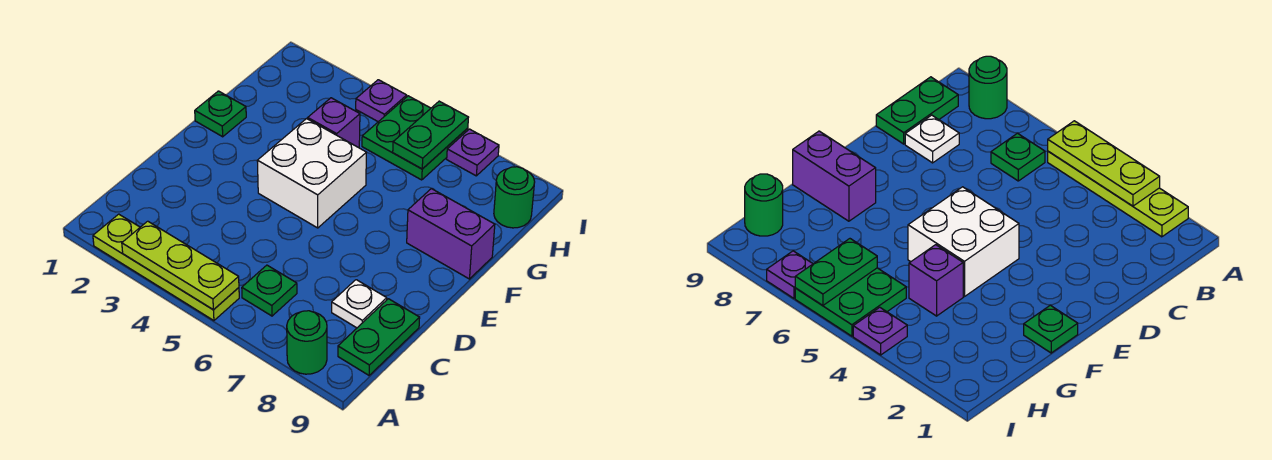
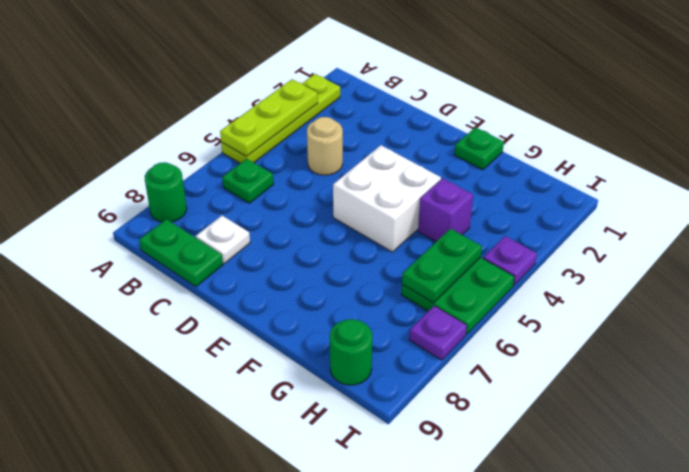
none -> tan round brick C4 level 1
purple brick F8:F9 level 1 -> none
green plate H6:I6 level 2 -> green plate H5:H6 level 2

